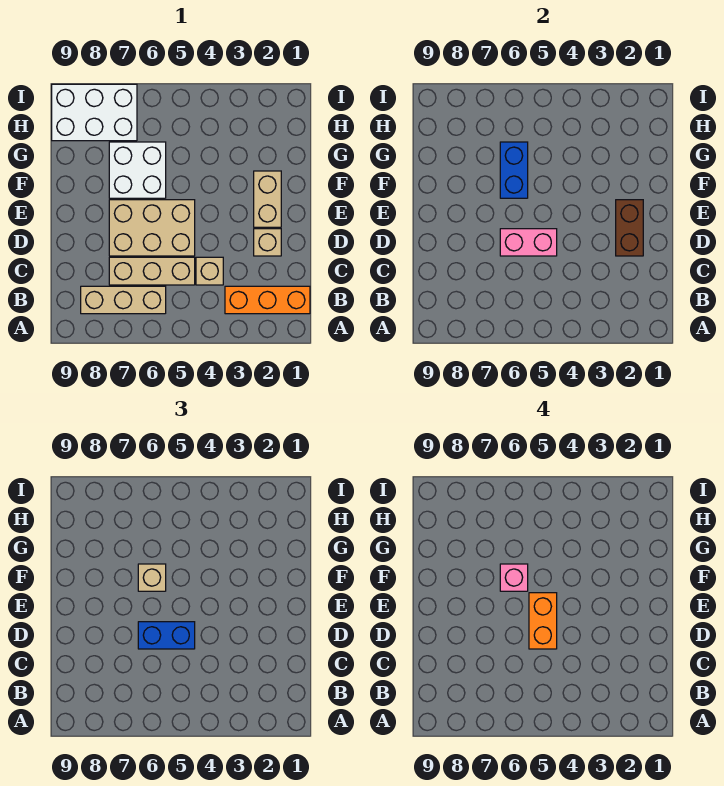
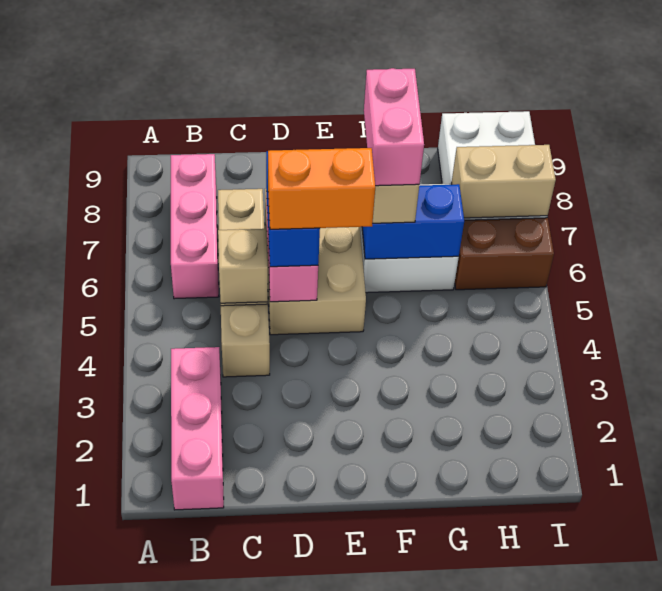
orange brick B1:B3 level 1 -> pink brick B1:B3 level 1
tan brick B6:B8 level 1 -> pink brick B6:B8 level 1
tan brick D2 level 1 -> tan brick C5 level 2
brown brick D2:E2 level 2 -> brown brick H6:I6 level 1
tan brick E2:F2 level 1 -> tan brick H7:I7 level 2
pink brick F6 level 4 -> pink brick F6:F7 level 4

